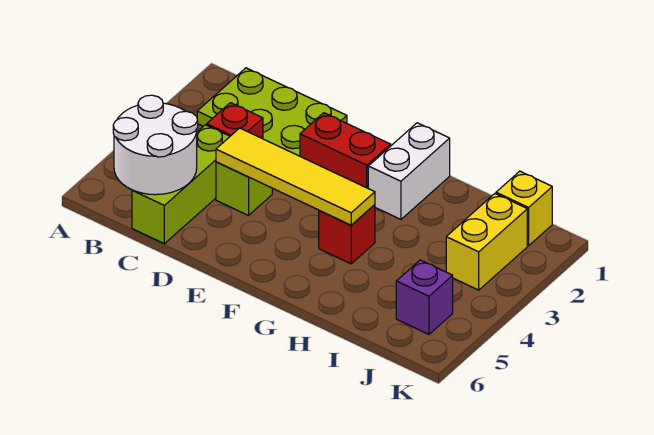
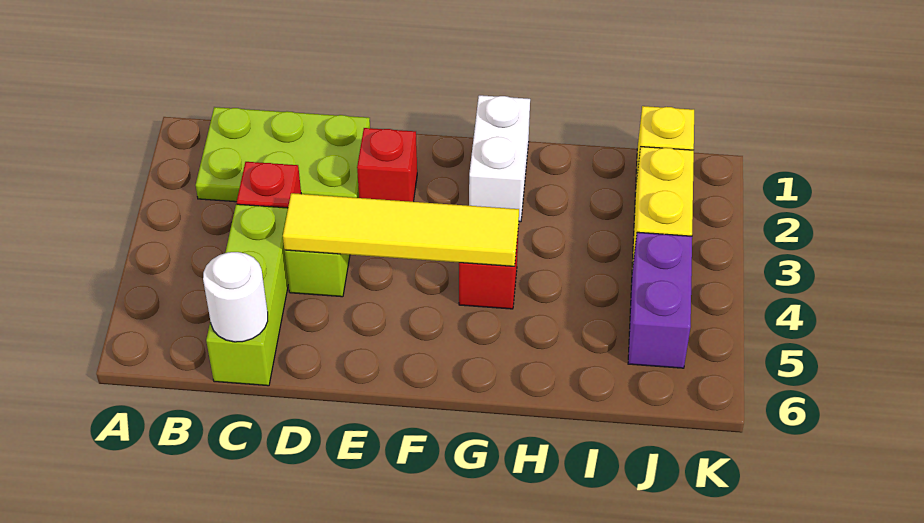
white round brick B5:C6 level 2 -> white round brick C6 level 2
red brick E2:F2 level 1 -> red brick E2 level 1
purple brick J5 level 1 -> purple brick J4:J5 level 1

